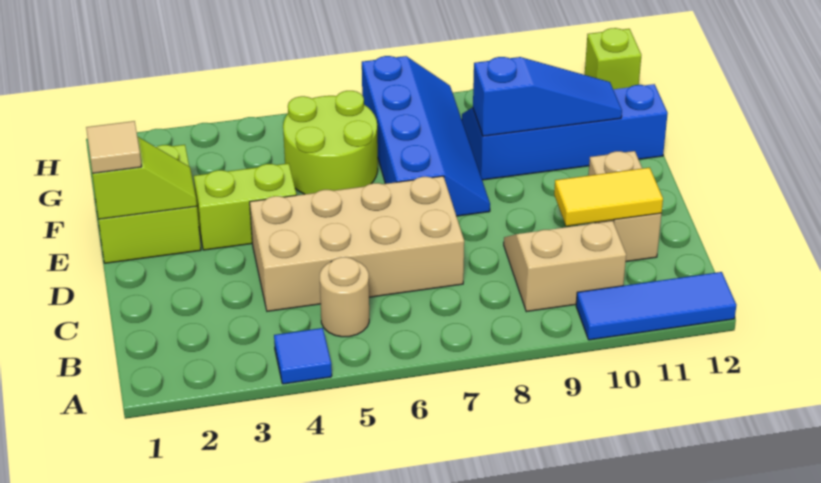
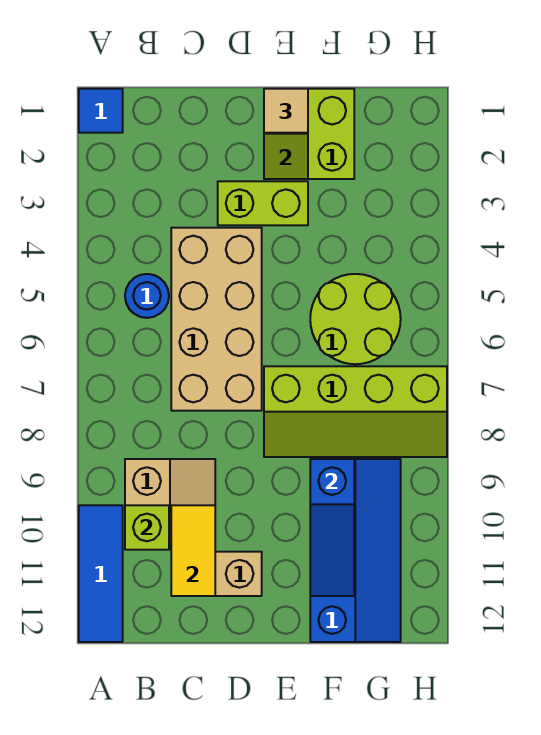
blue tile A4 level 1 -> blue tile A1 level 1
tan round brick B5 level 1 -> blue round brick B5 level 1
lime brick E3:E4 level 1 -> lime brick D3:E3 level 1
blue slope E7:H8 level 1 top 7 -> lime slope E7:H8 level 1 top 7
lime brick H12 level 1 -> lime brick B10 level 2

